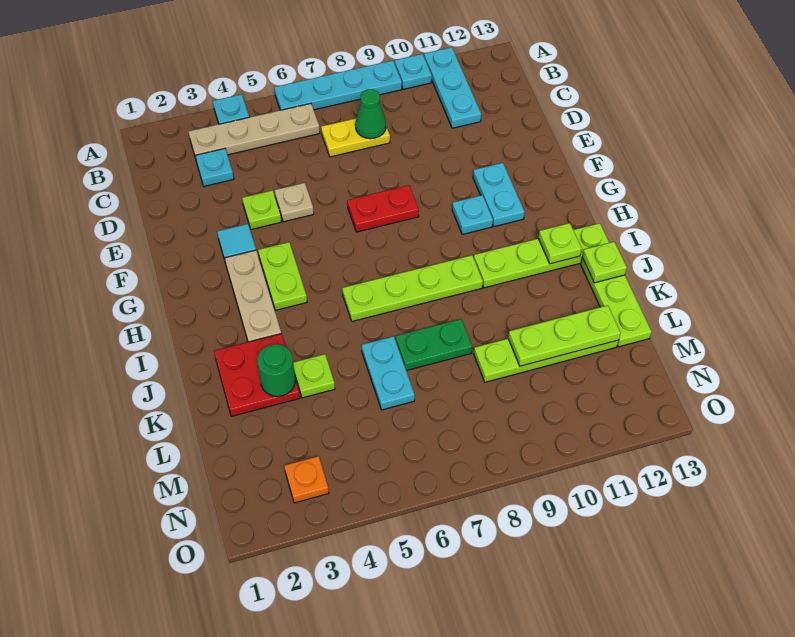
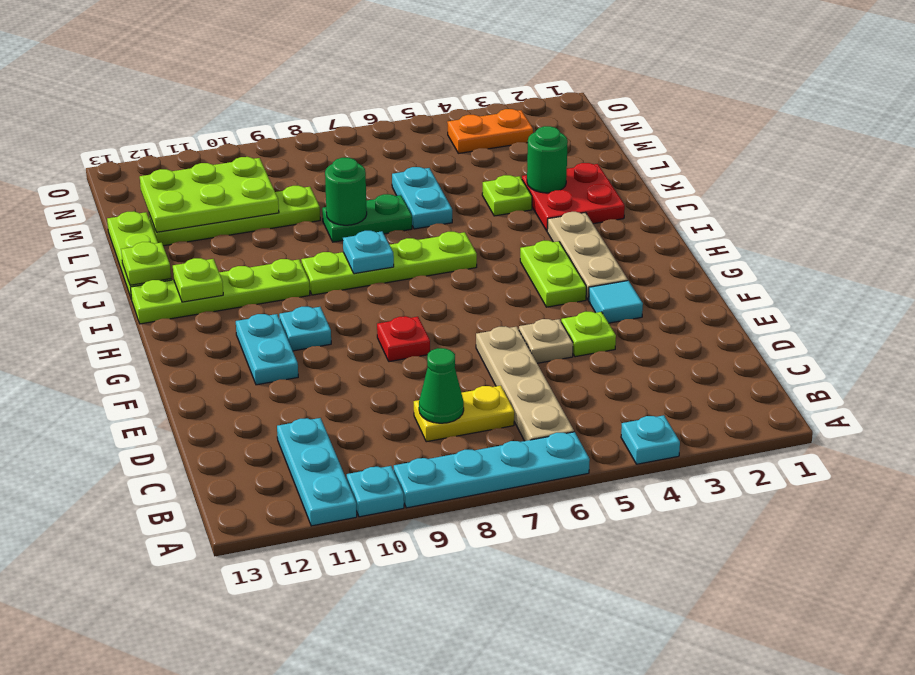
tan plate B3:B6 level 1 -> tan plate B6:E6 level 1
cyan plate C3 level 1 -> cyan plate I8 level 2
red plate F7:F8 level 1 -> red plate F8 level 1
none -> green round brick K8 level 2
lime plate L10:L12 level 2 -> lime plate L10:M12 level 2
orange plate N3 level 1 -> orange plate N3:N4 level 1

